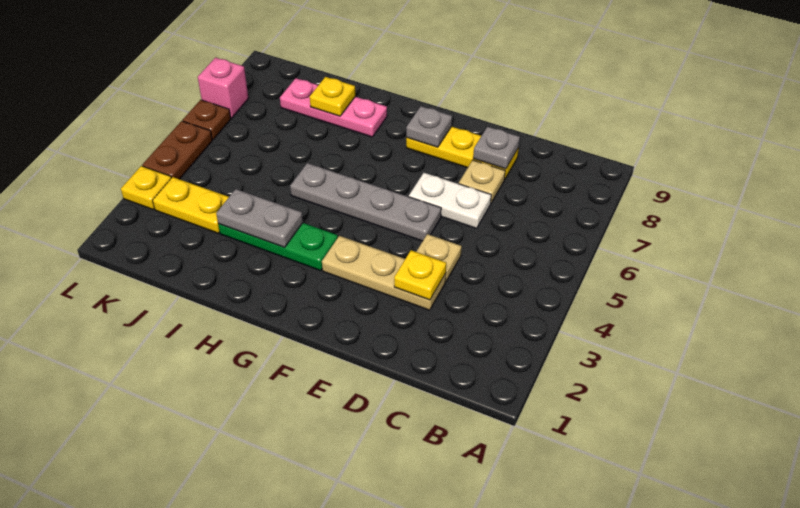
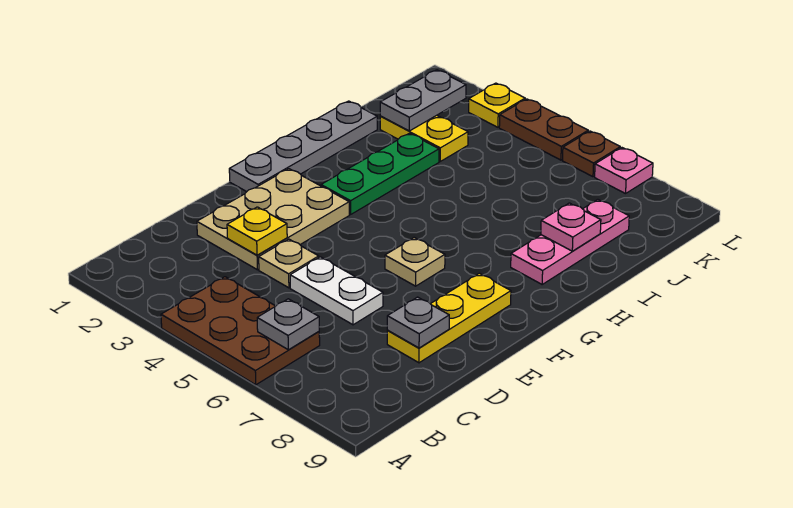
none -> brown plate A4:B6 level 1
tan plate D3:F3 level 1 -> tan plate D2:F3 level 1
white plate D6:E6 level 1 -> white plate D5:D6 level 1
tan plate D7 level 1 -> tan plate F6 level 1
grey plate E5:H5 level 1 -> grey plate F1:I1 level 1
grey plate F8 level 2 -> grey plate B6 level 2
grey plate H3:I3 level 2 -> grey plate J2:K2 level 2
yellow plate I8 level 2 -> pink plate I8 level 2
yellow plate J3:K3 level 1 -> yellow plate J2:J3 level 1
pink brick L7 level 1 -> pink plate L7 level 1

